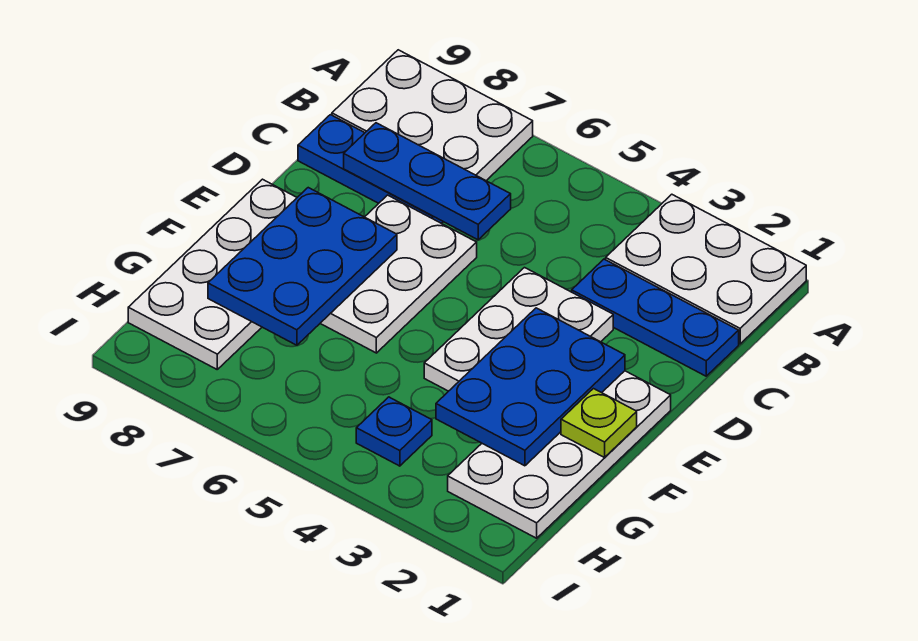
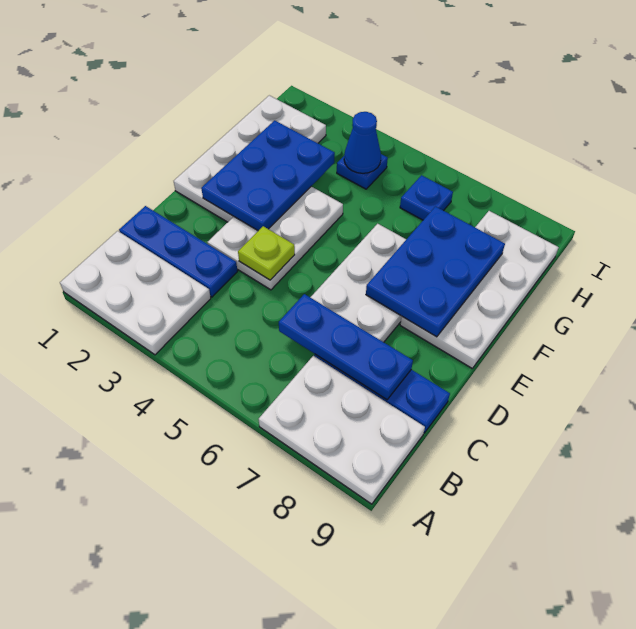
lime plate F1 level 2 -> lime plate D4 level 2
none -> blue cone H4 level 2
none -> blue plate H6 level 1

